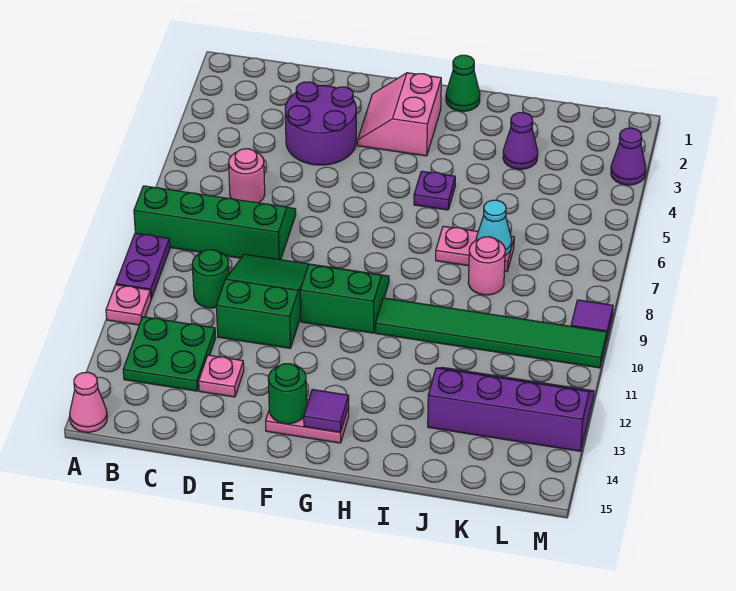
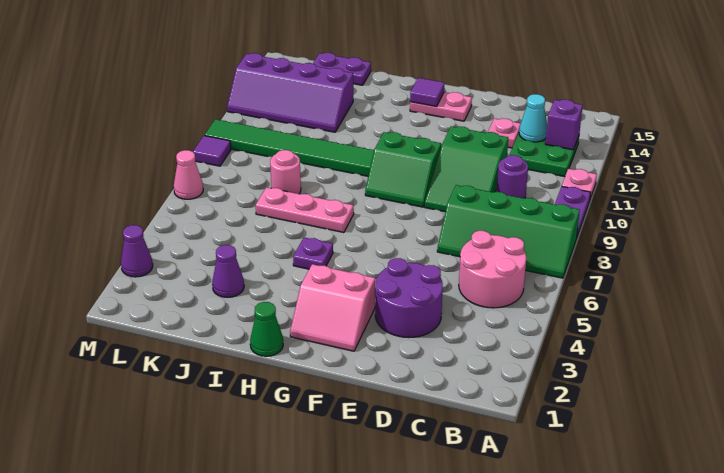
pink cone A15 level 1 -> pink cone M7 level 1
none -> purple brick B13 level 2
pink round brick C6 level 1 -> pink round brick B5:C6 level 1
green round brick C10 level 1 -> purple round brick C10 level 1
pink slope F2:G3 level 1 top G -> pink slope F2:G3 level 1 top 3
green round brick F14 level 2 -> none
pink plate I7:J7 level 1 -> pink plate H7:J7 level 1
cyan cone J7 level 2 -> cyan cone C13 level 2
none -> purple plate J15:K15 level 1

